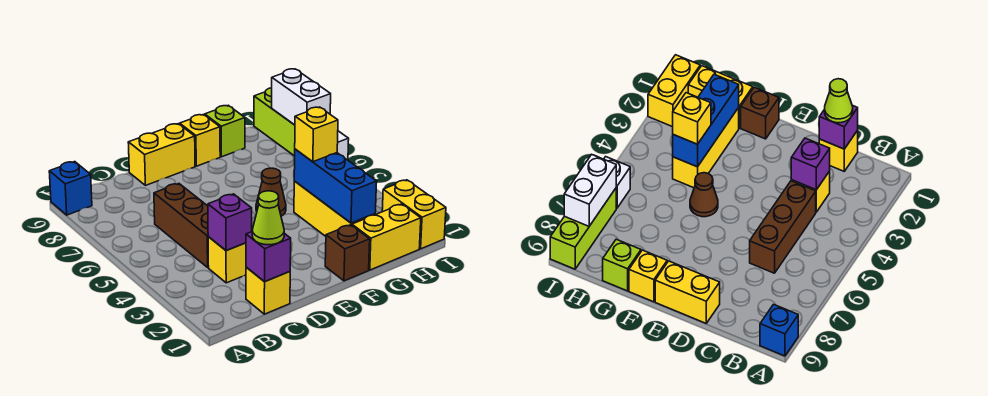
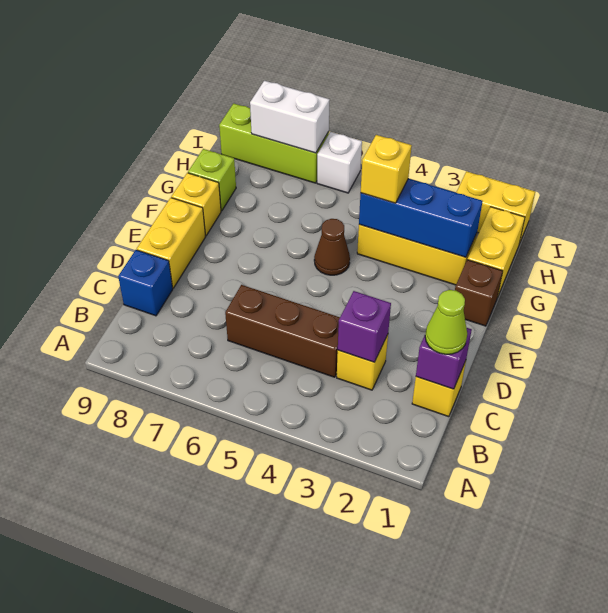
blue brick A9 level 1 -> blue brick C9 level 1

